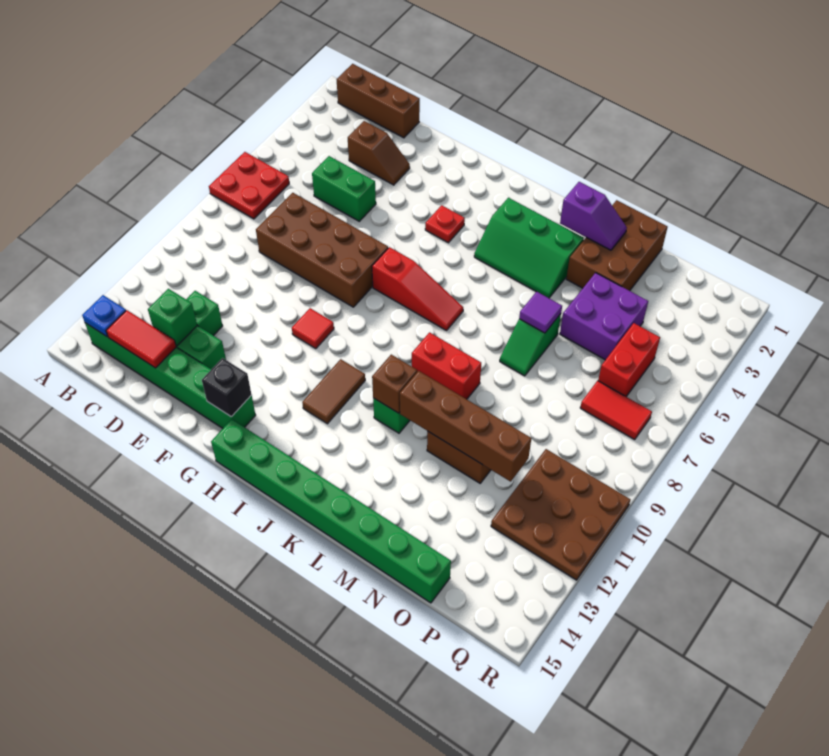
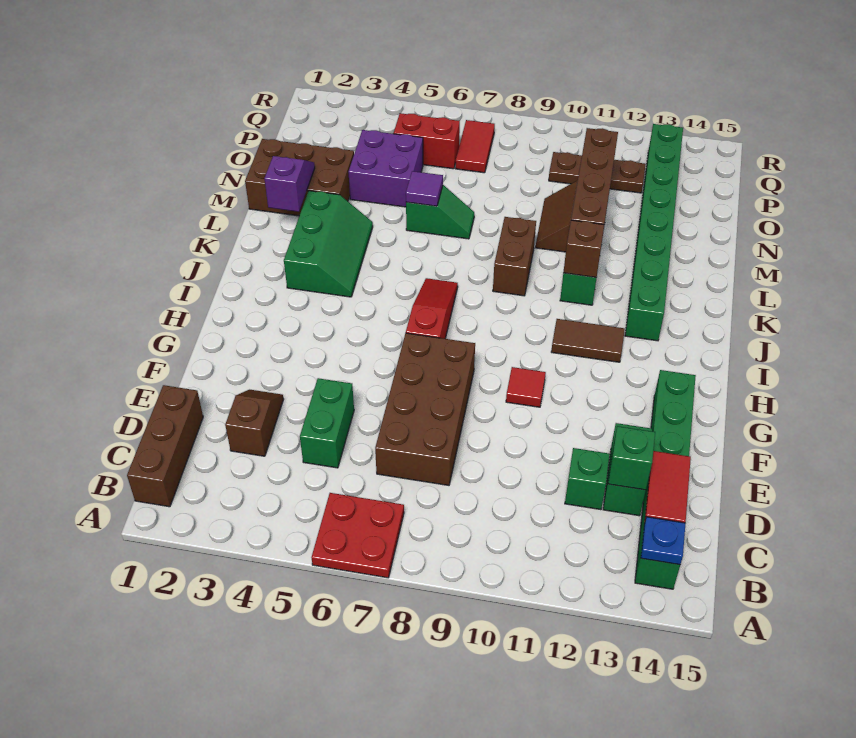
black brick G14 level 2 -> none
red plate H4 level 1 -> none
green brick H15:O15 level 1 -> green brick J13:Q13 level 1
red brick K9:L9 level 1 -> brown brick K9:L9 level 1
brown plate P10:R12 level 1 -> brown plate P10:P12 level 1

